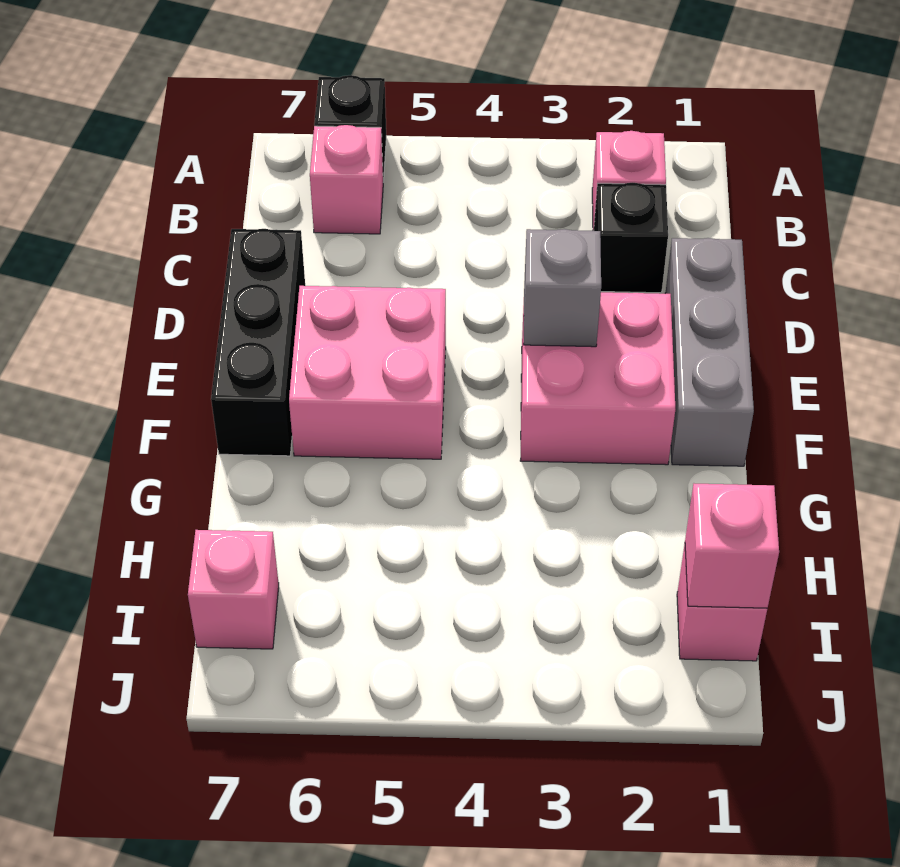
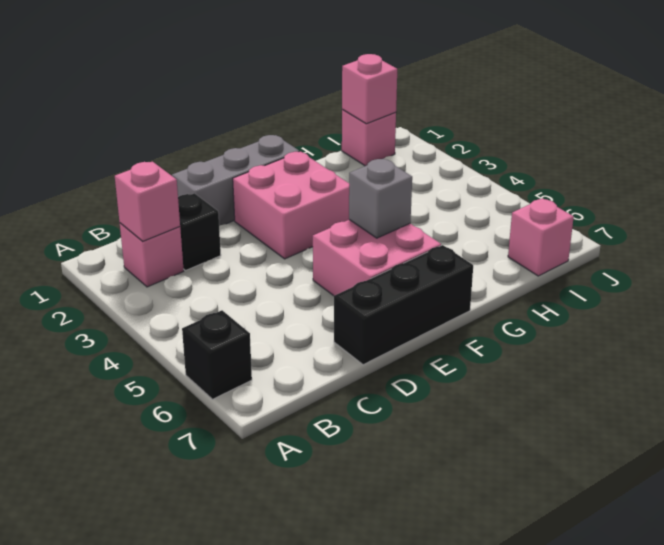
pink brick B6 level 1 -> pink brick B2 level 2
grey brick E3 level 2 -> grey brick F5 level 2

